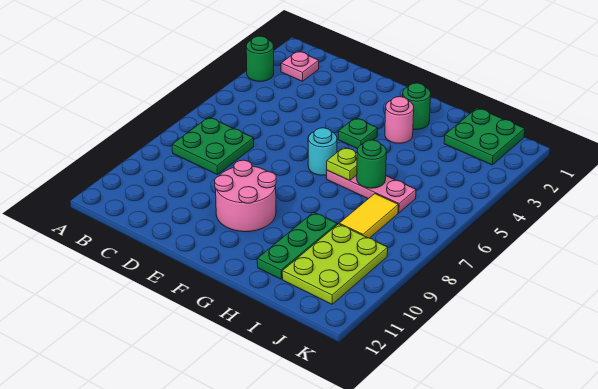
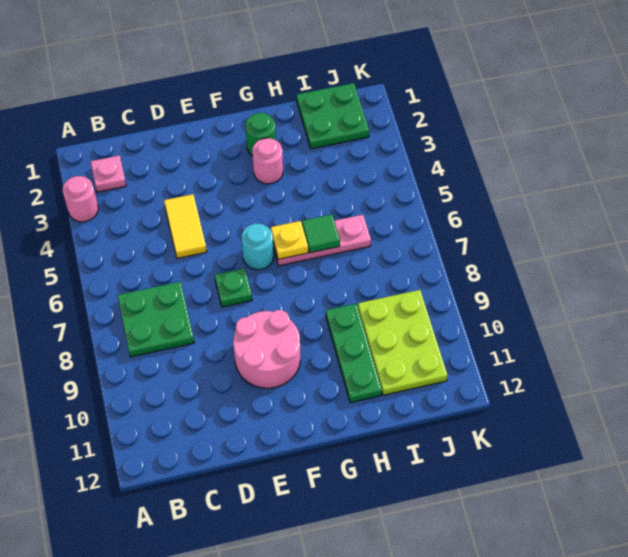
green round brick A3 level 1 -> pink round brick A3 level 1
green plate F4 level 1 -> green plate E7 level 1
lime plate G6 level 2 -> yellow plate G6 level 2
green round brick H6 level 2 -> green tile H6 level 2
yellow tile I7:I8 level 1 -> yellow tile D4:D5 level 1

